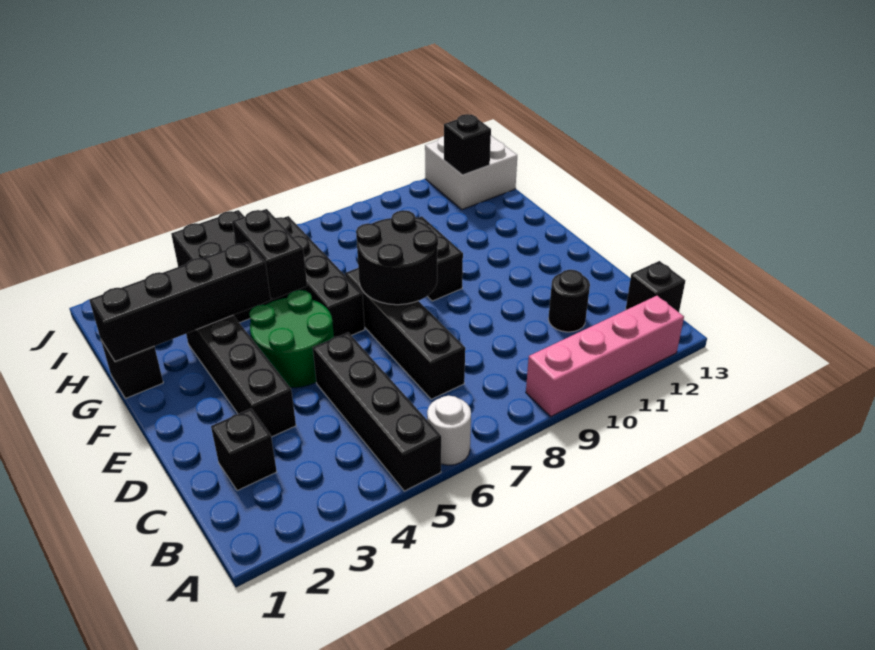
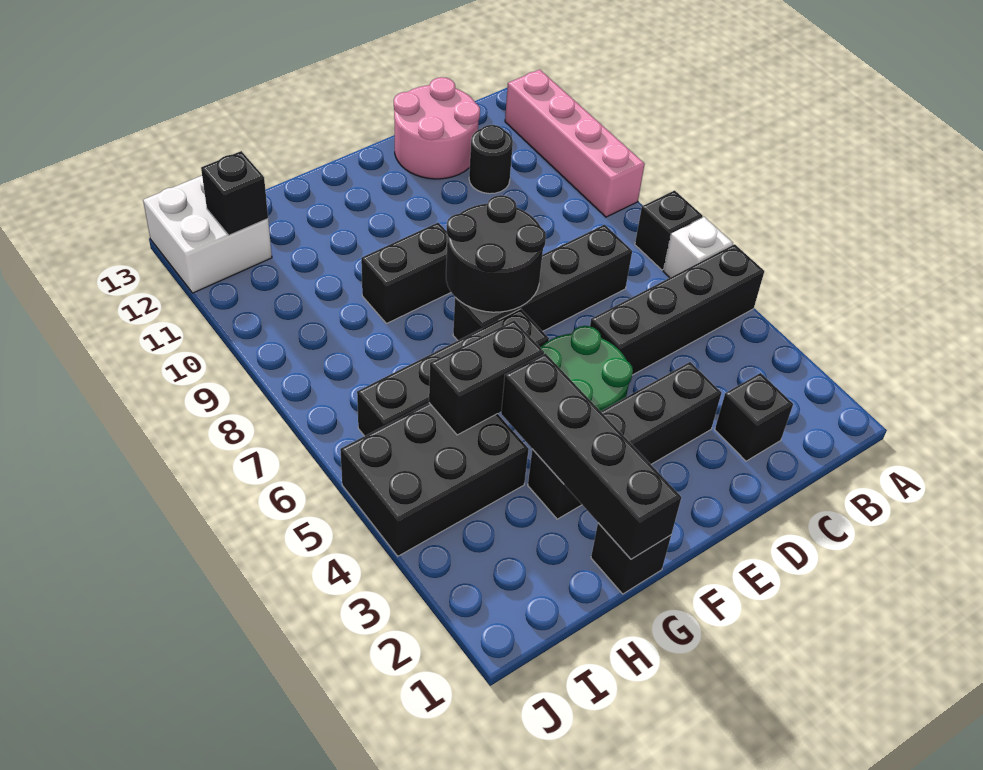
white round brick A6 level 1 -> white brick A6 level 1
black brick B13 level 1 -> black brick A7 level 1
none -> pink round brick C12:D13 level 1

